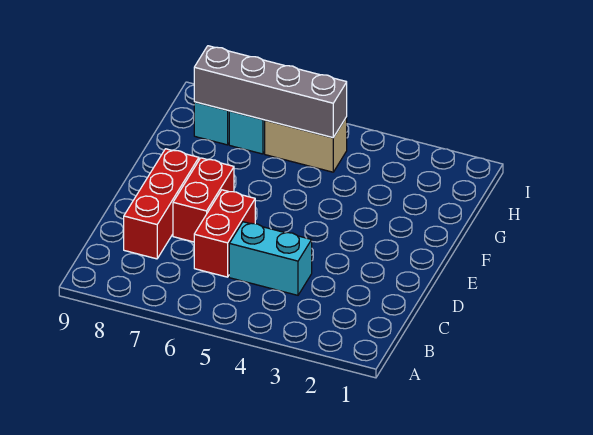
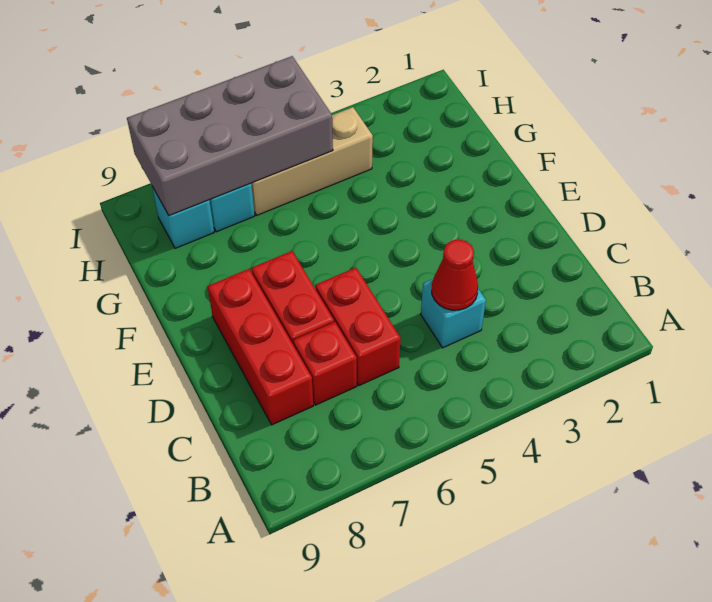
cyan brick C4:C5 level 1 -> cyan brick C4 level 1
none -> red cone C4 level 2
none -> red brick C7 level 1
tan brick H5:H6 level 1 -> tan brick H4:H6 level 1
grey brick H5:H8 level 2 -> grey brick H5:I8 level 2

